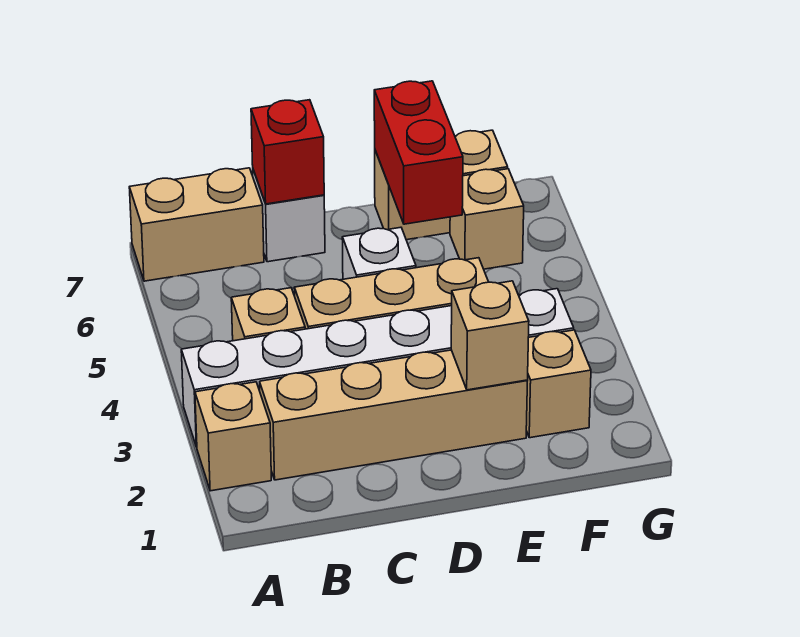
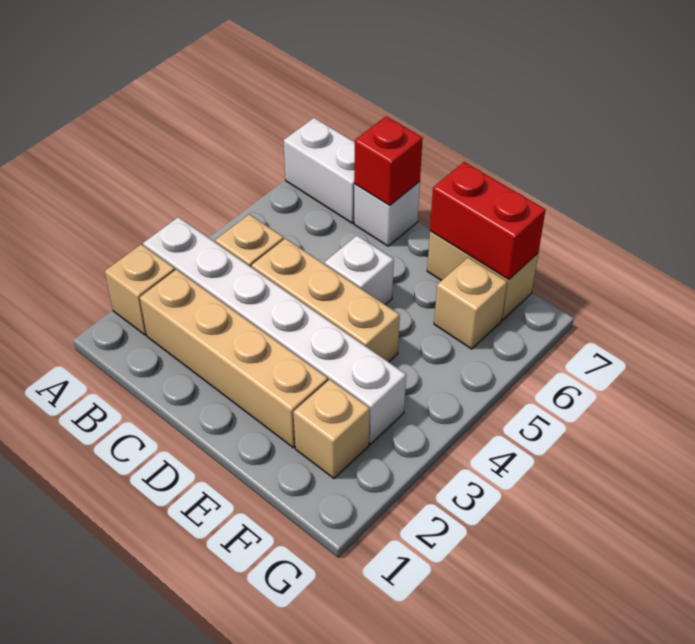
tan brick A7:B7 level 1 -> white brick A7:B7 level 1
tan brick E2 level 2 -> none
red brick E6:E7 level 2 -> red brick E7:F7 level 2

